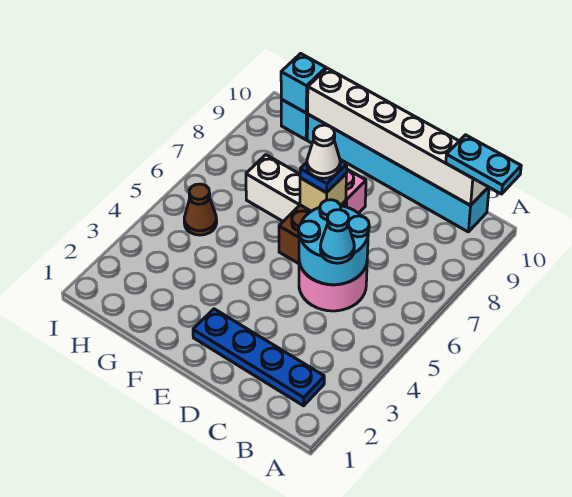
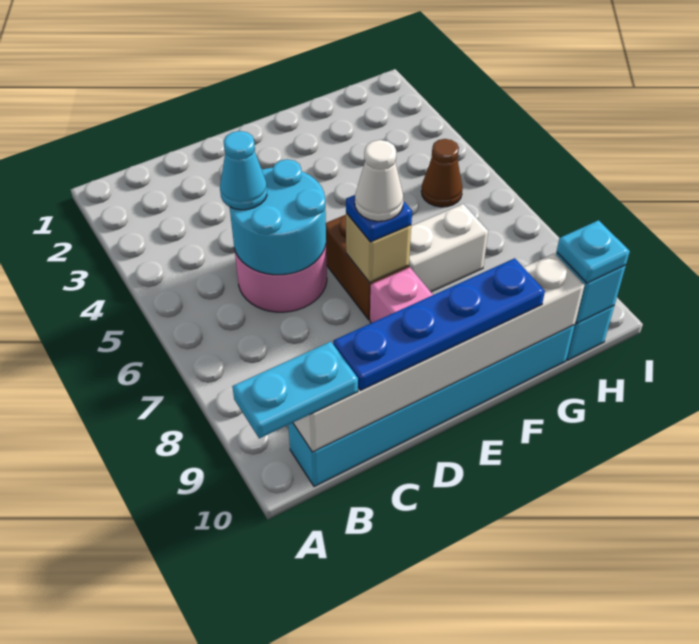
blue plate B2:E2 level 1 -> blue plate C10:F10 level 3
none -> cyan plate H10 level 3

